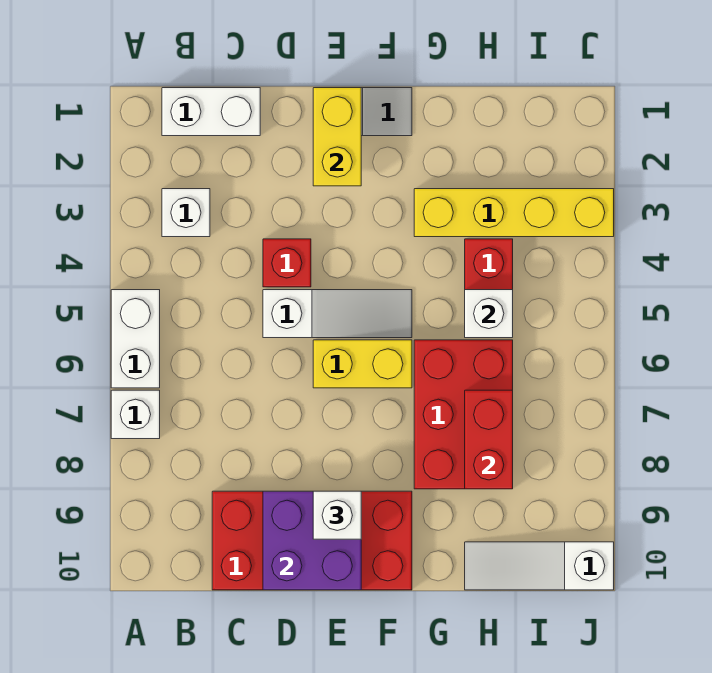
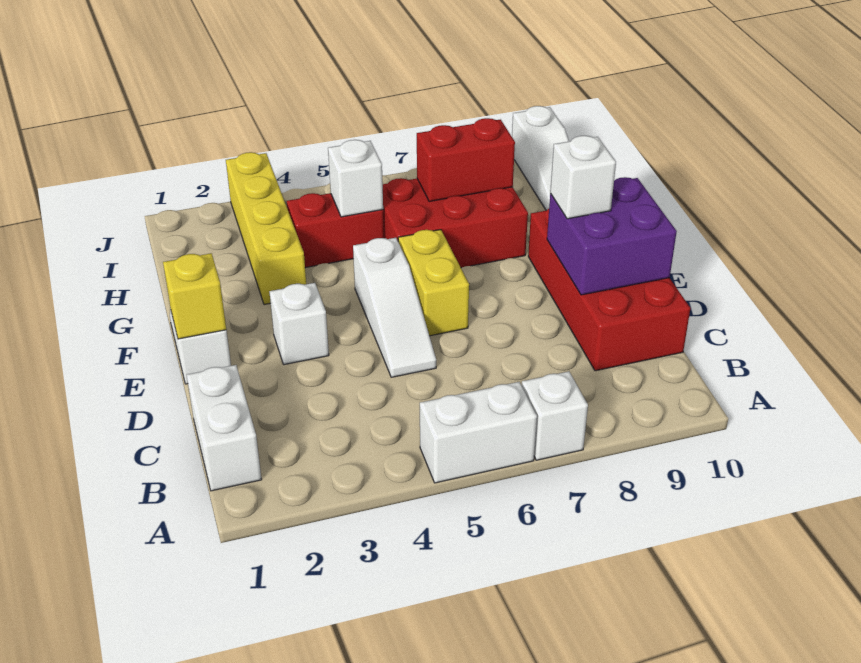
white brick B3 level 1 -> white brick E3 level 1
red brick D4 level 1 -> none
white slope D5:F5 level 1 top D -> white slope D5:F5 level 1 top F
yellow brick E1:E2 level 2 -> yellow brick E1 level 2

